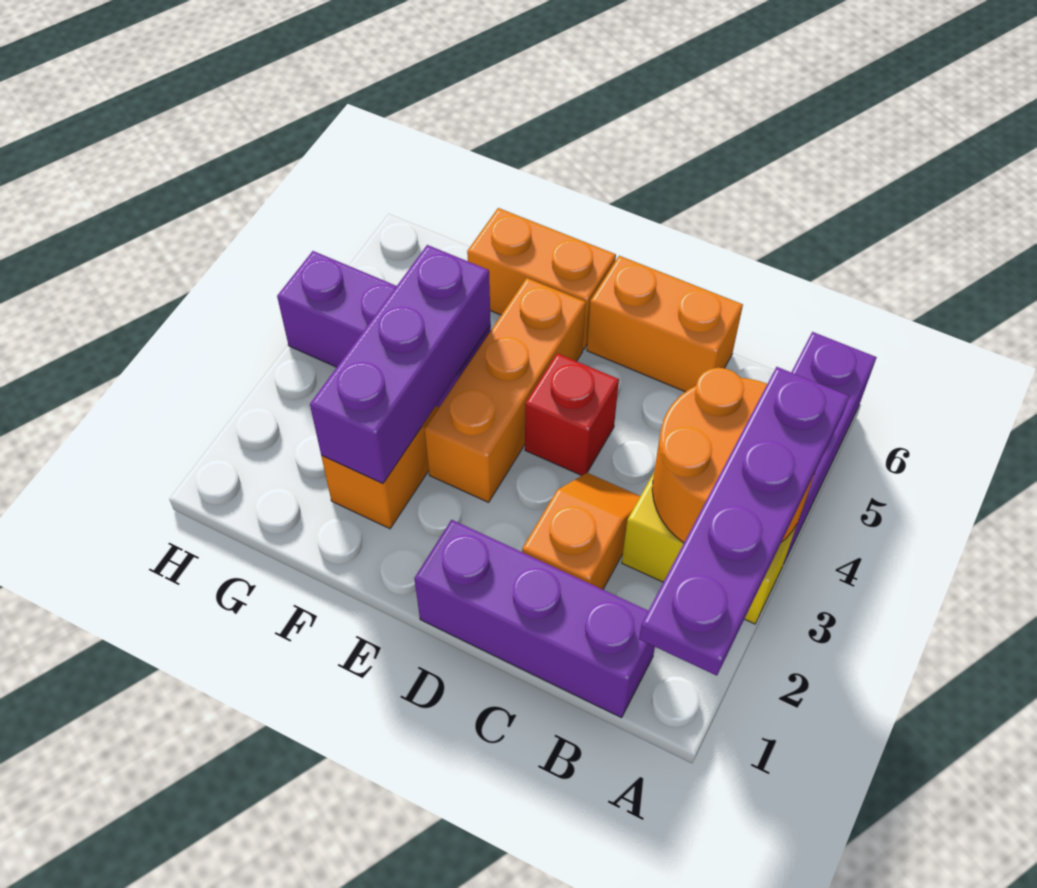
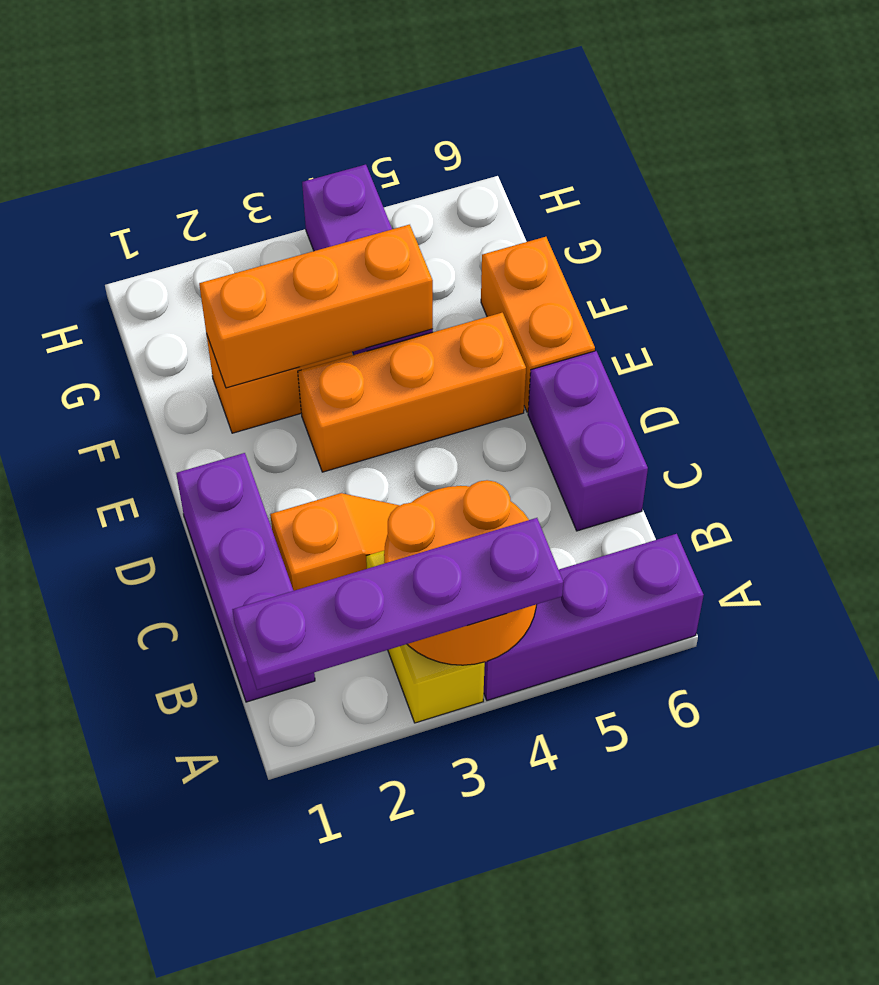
orange brick C6:D6 level 1 -> purple brick C6:D6 level 1
red brick D4 level 1 -> none
purple brick F2:F4 level 2 -> orange brick F2:F4 level 2

